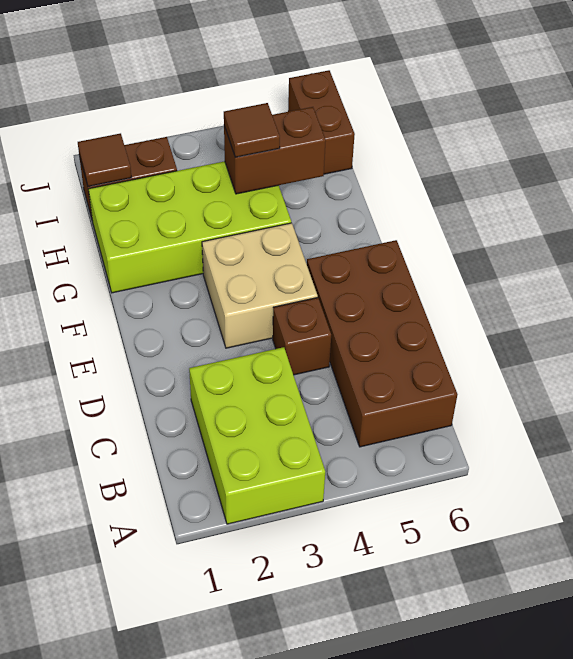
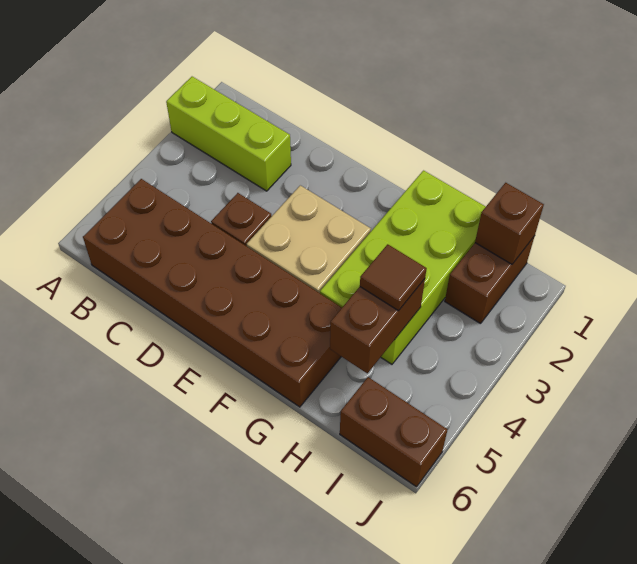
lime brick A2:C3 level 1 -> lime brick A2:C2 level 1
brown brick B5:E6 level 1 -> brown brick B5:G6 level 1
brown tile I1 level 2 -> brown brick I1 level 2

